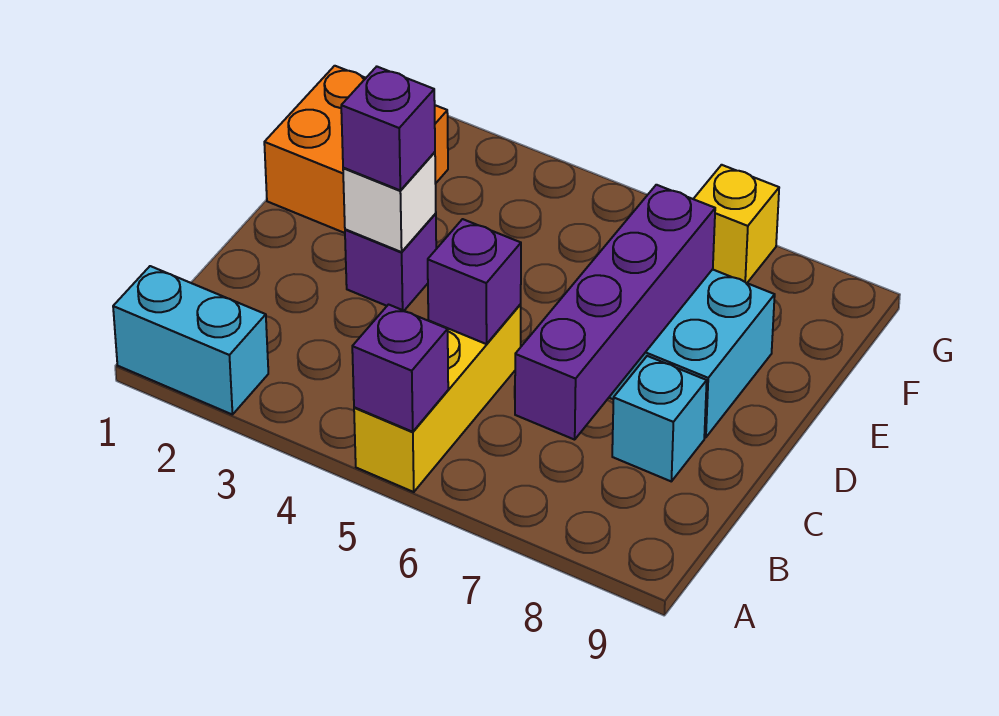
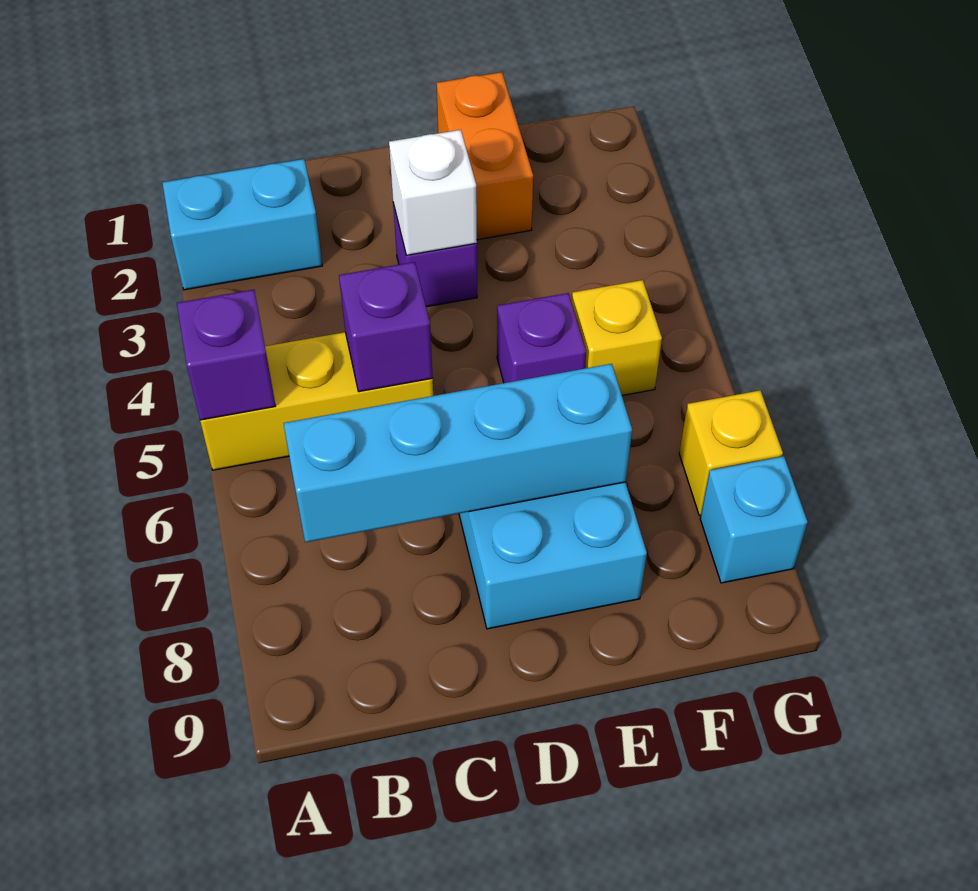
cyan brick A1:A2 level 1 -> cyan brick A2:B2 level 1
purple brick B7:E7 level 2 -> cyan brick B7:E7 level 2
cyan brick C8 level 1 -> cyan brick G8 level 1
purple brick D3 level 3 -> purple brick E5 level 1
orange brick E1:F2 level 1 -> orange brick E1:E2 level 1
none -> yellow brick F5 level 1

